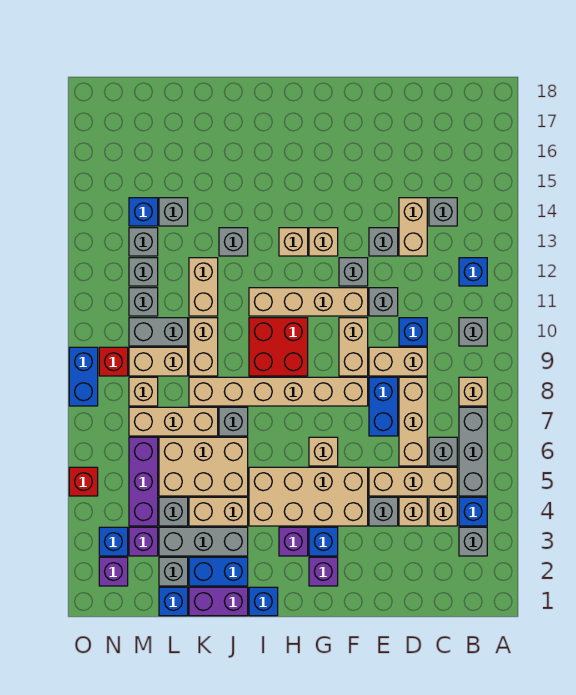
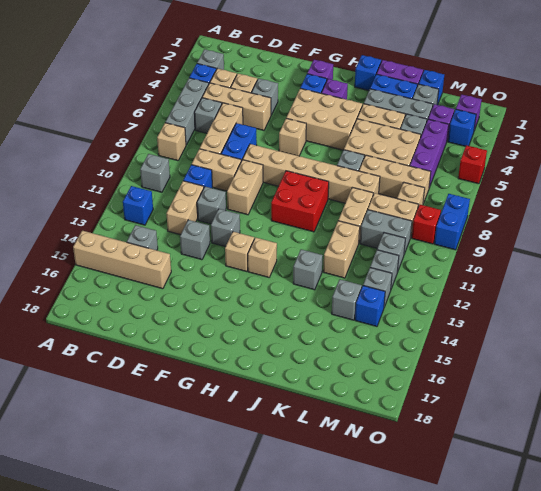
tan brick D13:D14 level 1 -> tan brick D11:D12 level 1
tan brick F4:I5 level 1 -> tan brick G4:I5 level 1
tan brick F11:I11 level 1 -> tan brick A15:D15 level 1

